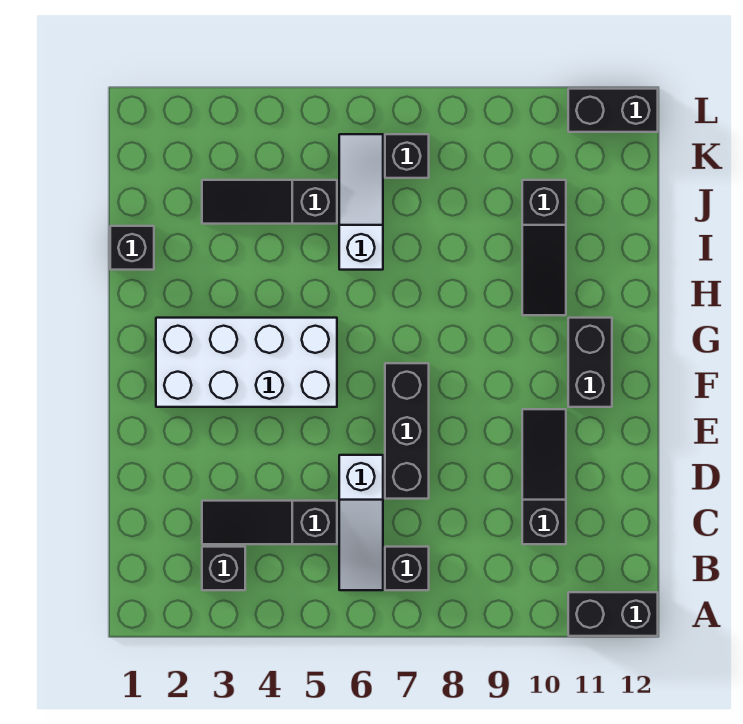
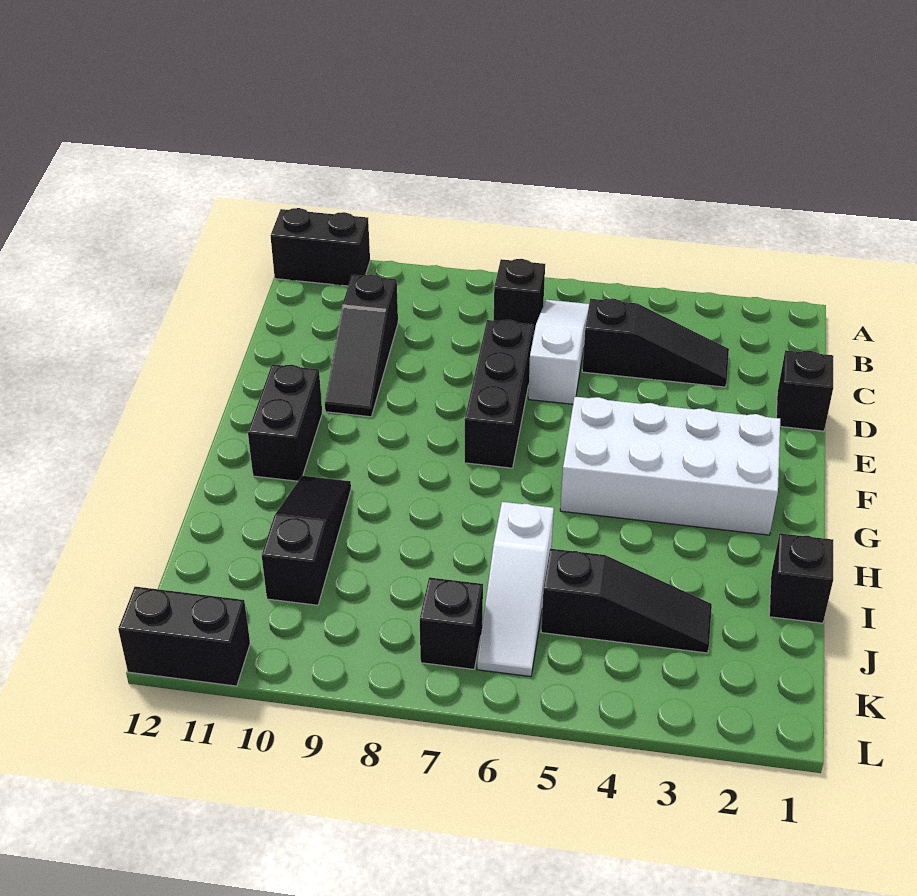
black brick B3 level 1 -> black brick D1 level 1

